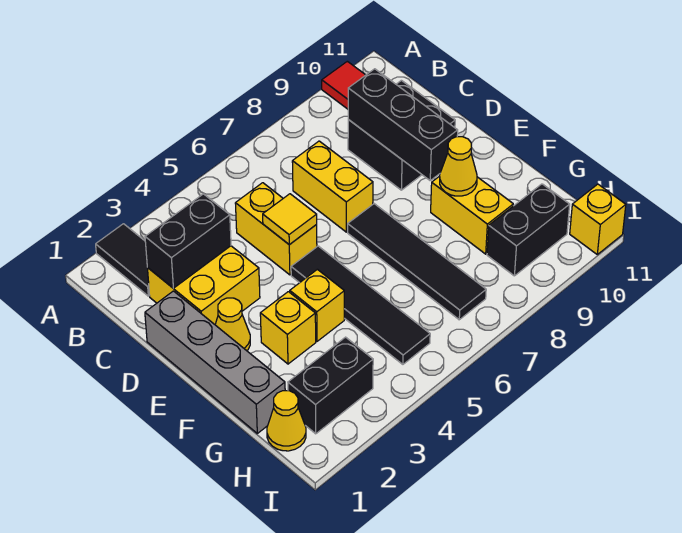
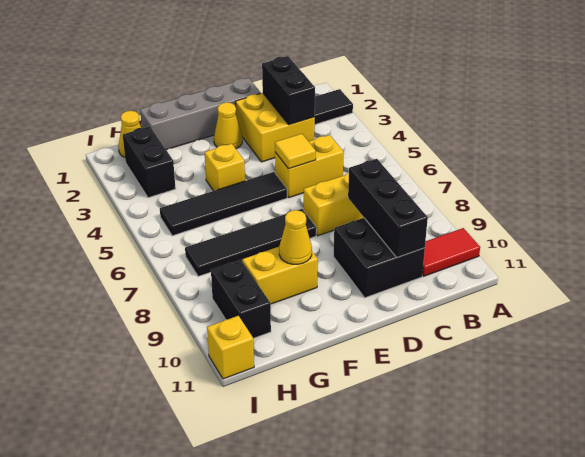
black brick C9:E9 level 2 -> black brick C8:C10 level 2
yellow brick F3 level 1 -> none

